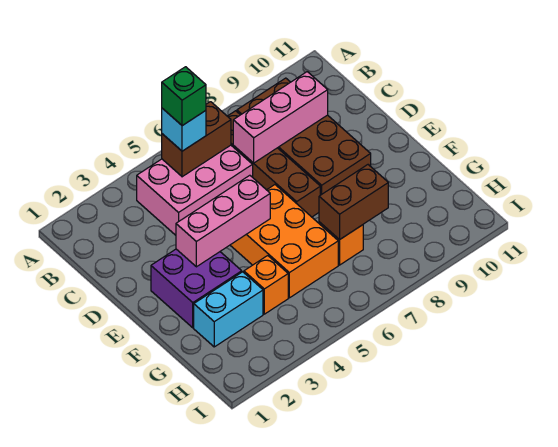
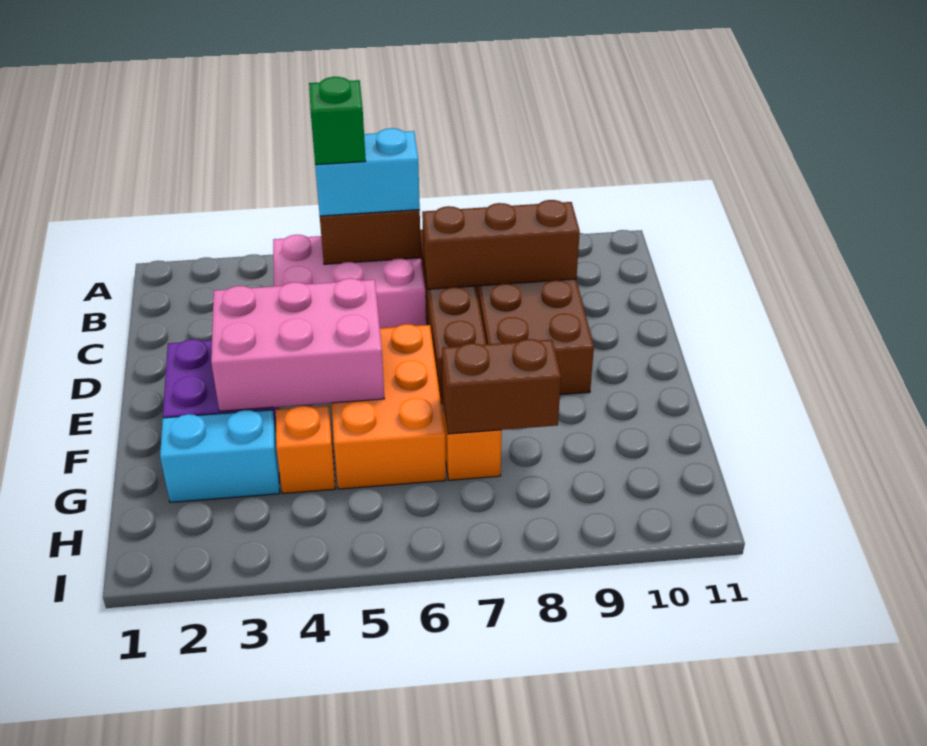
cyan brick B5 level 3 -> cyan brick B5:B6 level 3
pink brick C7:C9 level 2 -> brown brick C7:C9 level 2
pink brick E3:E5 level 2 -> pink brick E3:F5 level 2

